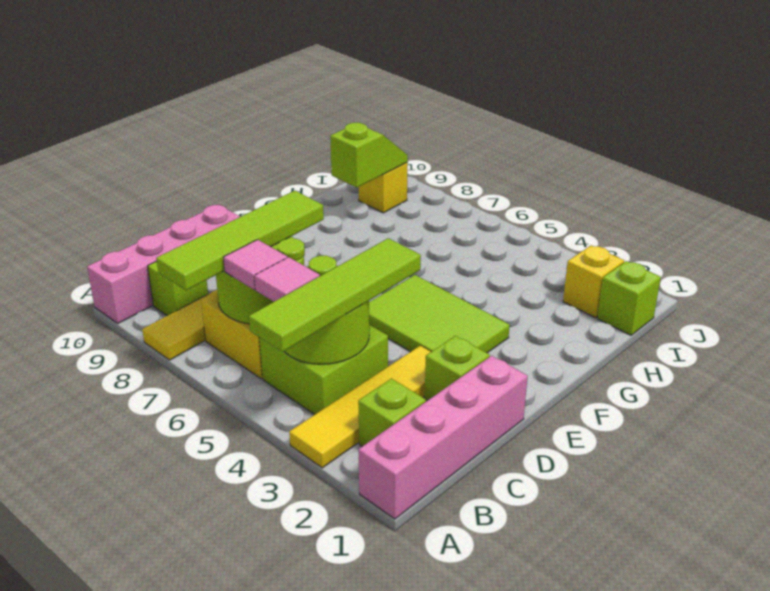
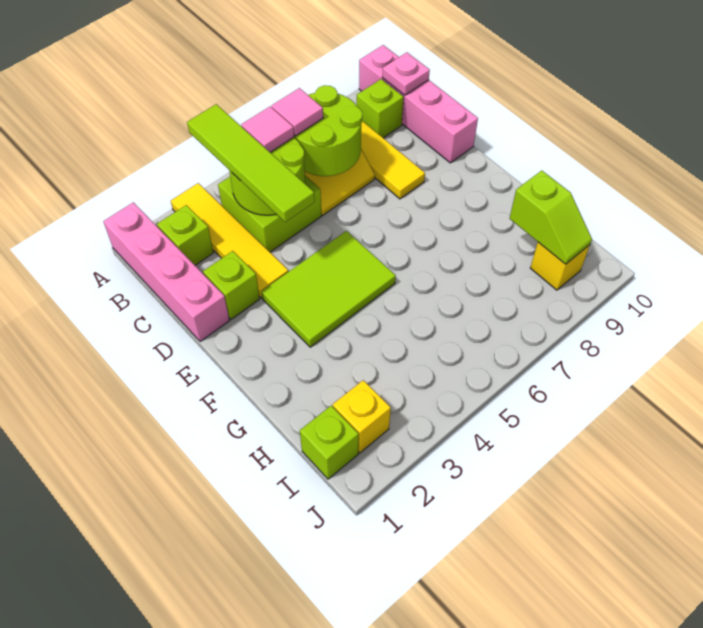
lime tile A7:D7 level 3 -> none
none -> pink plate B10 level 2

